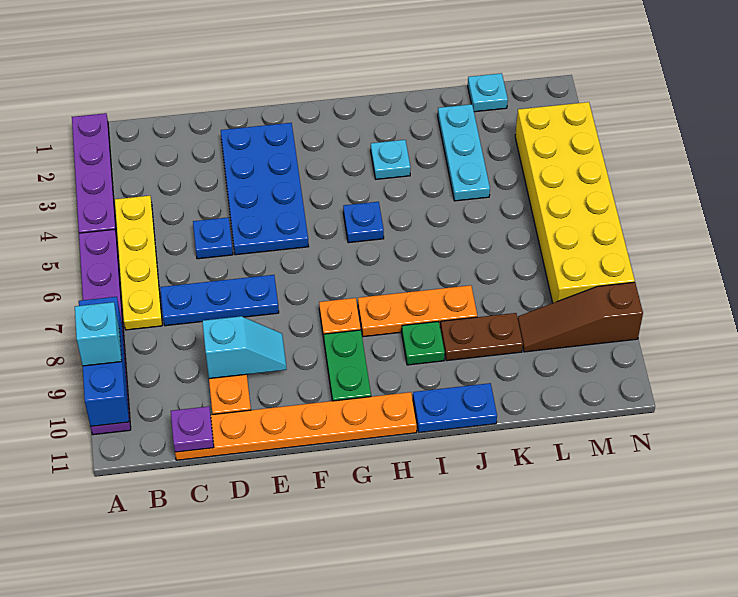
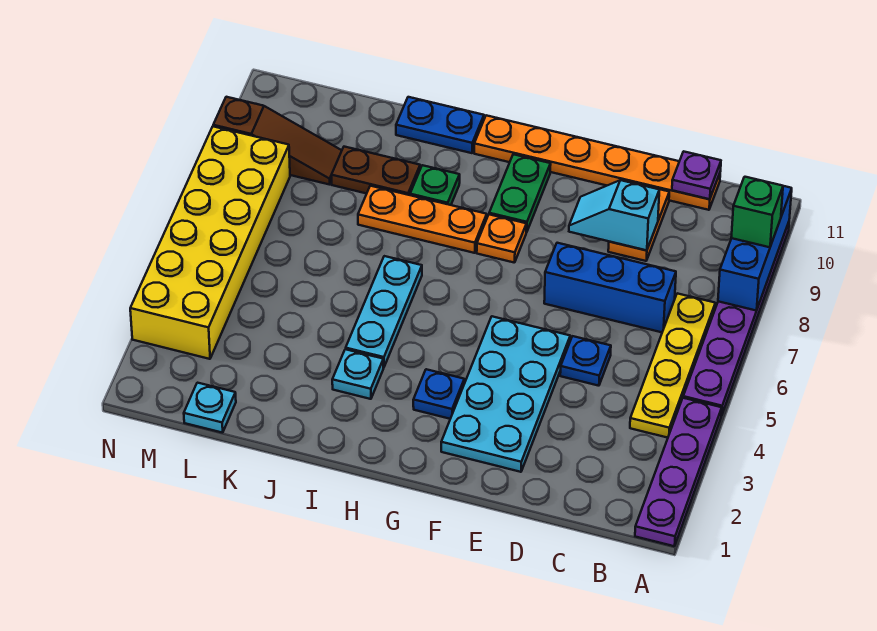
cyan brick A9 level 3 -> green brick A9 level 3
blue plate C7:E7 level 1 -> blue brick C7:E7 level 1
blue plate E2:F5 level 1 -> cyan plate E2:F5 level 1
blue plate H5 level 1 -> blue plate G3 level 1
cyan plate K2:K4 level 1 -> cyan plate I4:I6 level 1

